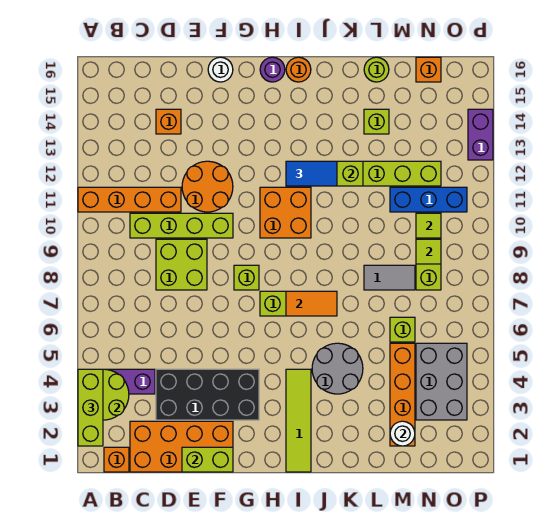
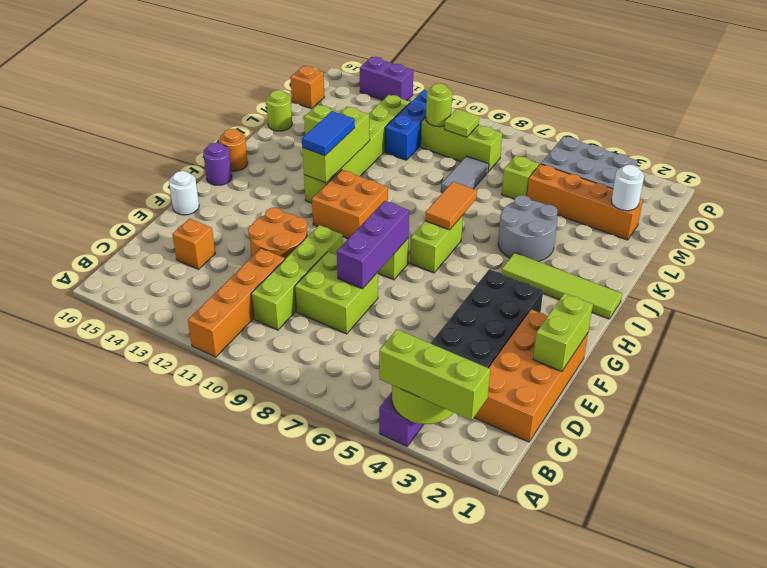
orange brick B1 level 1 -> none
none -> purple brick E8:G8 level 2
lime tile N10 level 2 -> lime round brick N10 level 2

